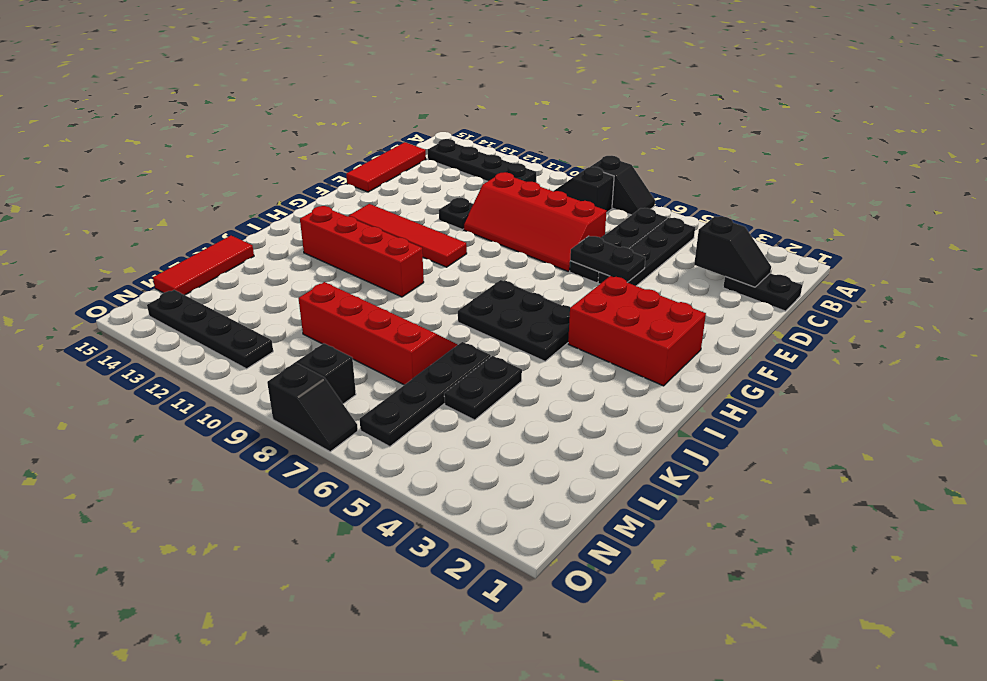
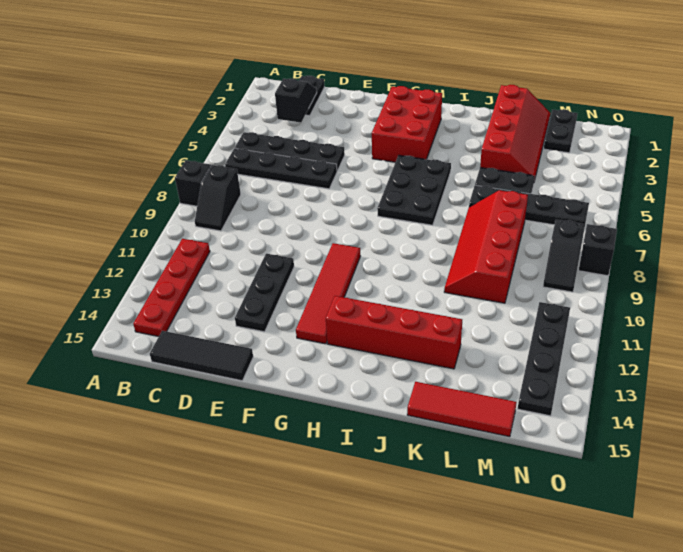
black plate B11:B14 level 1 -> red plate B11:B14 level 1
red tile C15:E15 level 1 -> black tile C15:E15 level 1
red slope D7:E10 level 1 top D -> red slope K1:L4 level 1 top K
black plate E5:E6 level 2 -> black plate M1:M2 level 1
black plate E11 level 1 -> black plate E11:E13 level 1
red brick I10:I13 level 1 -> red brick H13:K13 level 1

